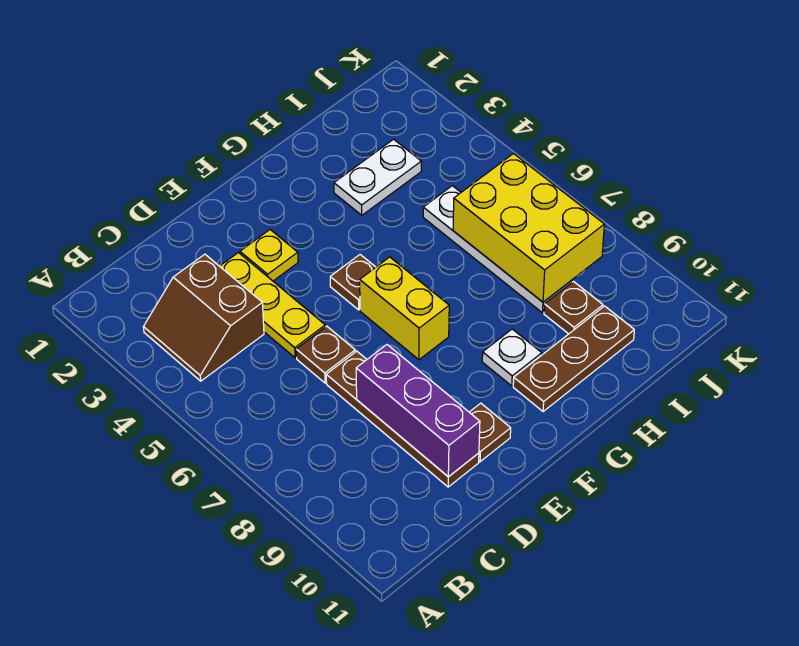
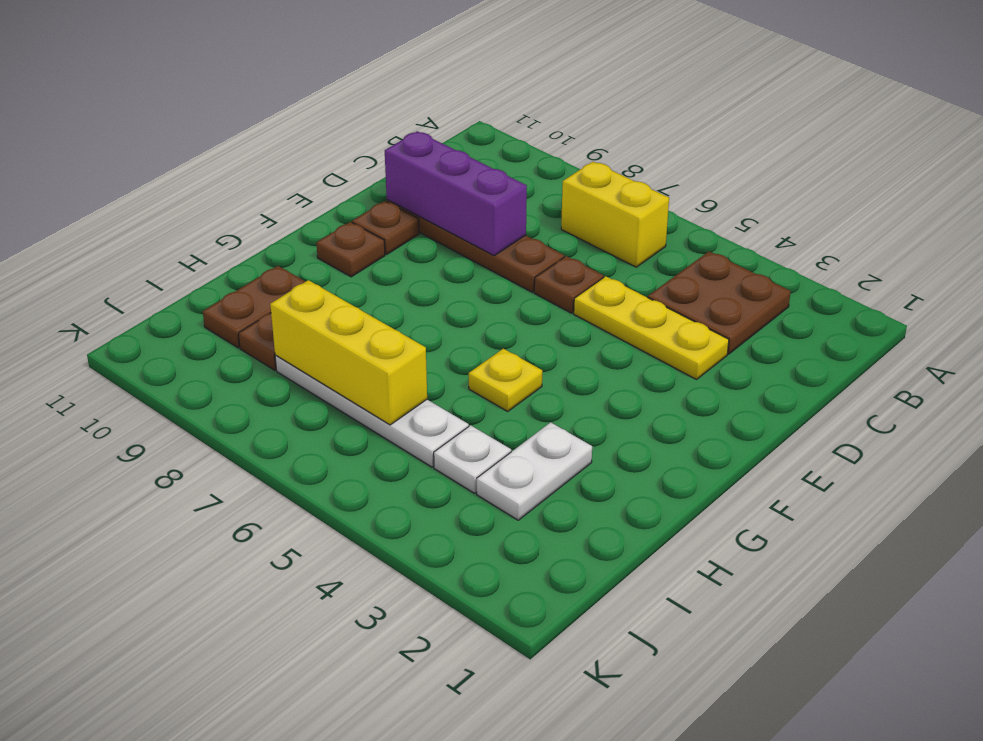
brown slope B3:C4 level 1 top C -> brown plate B3:C4 level 1
yellow plate E3 level 1 -> yellow plate G5 level 1
brown plate F5 level 1 -> brown plate F10 level 1
yellow brick F6:F7 level 1 -> yellow brick B6:B7 level 1
white plate G9 level 1 -> white plate I4 level 1
brown plate G10:I10 level 1 -> brown plate H10:I10 level 1
yellow brick I6:J8 level 2 -> yellow brick I6:I8 level 2

